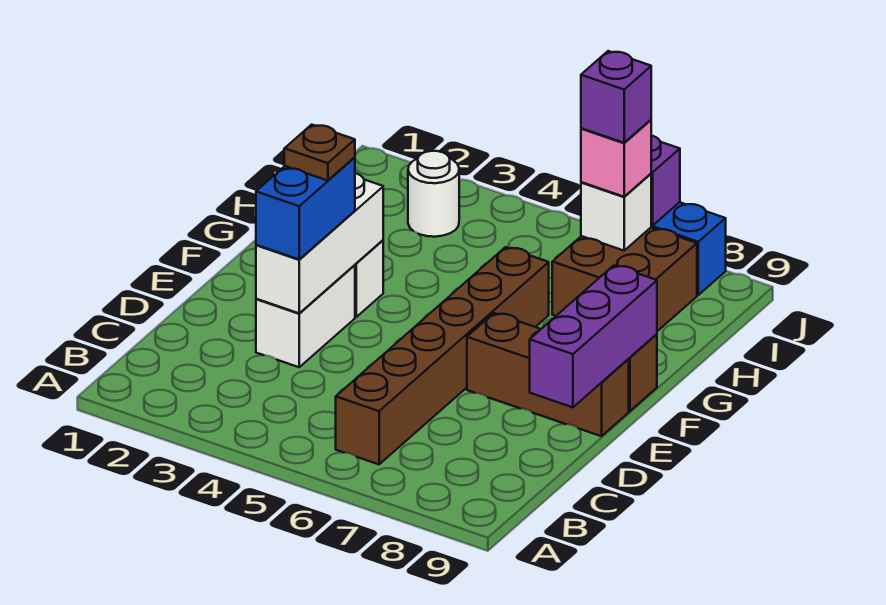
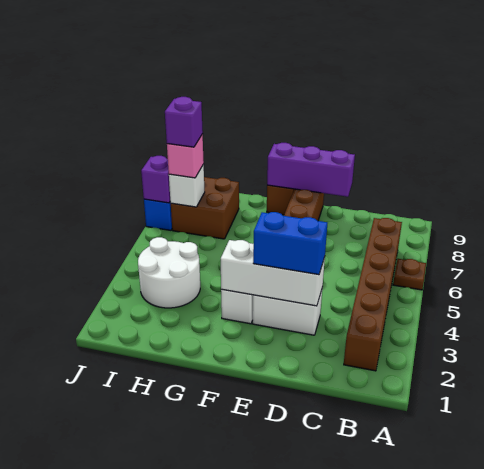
brown brick B6:G6 level 1 -> brown brick B2:B7 level 1
brown plate E3 level 4 -> brown plate A6 level 1
white round brick I3 level 1 -> white round brick H3:I4 level 1

